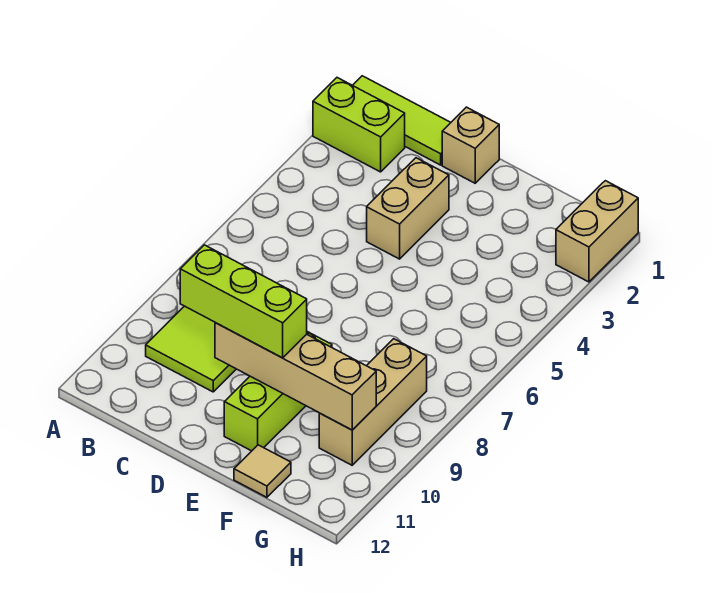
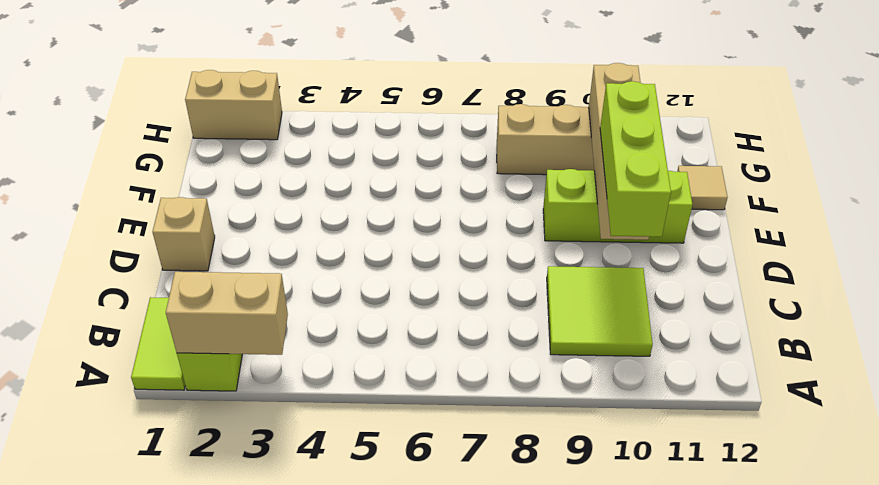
lime tile A1:C1 level 1 -> lime tile A1:B1 level 1
tan brick D3:D4 level 1 -> tan brick A2:A3 level 2

